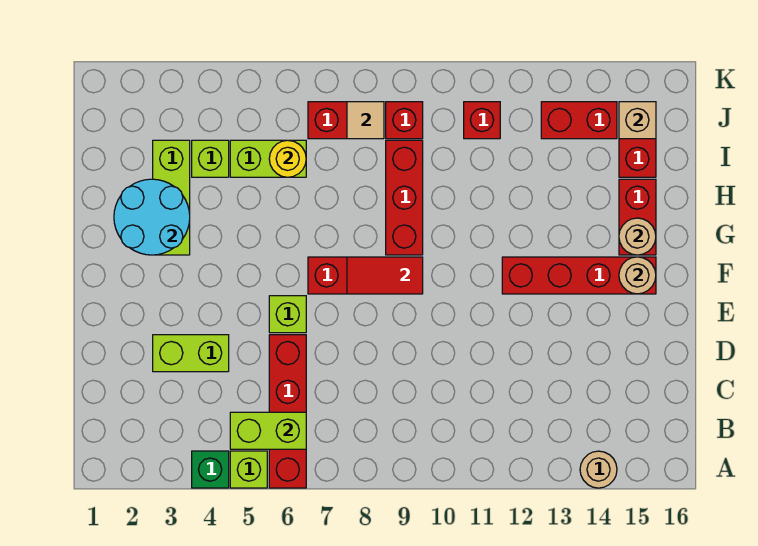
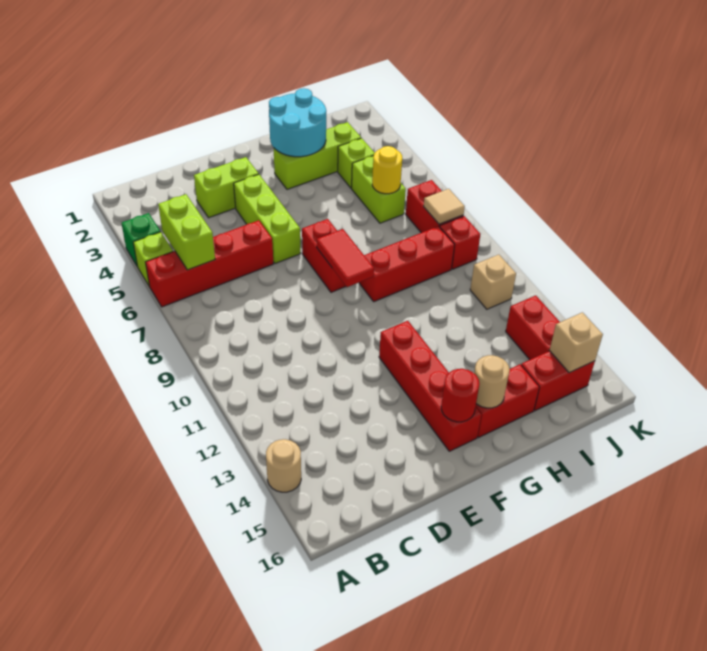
lime brick D3:D4 level 1 -> lime brick D3:E3 level 1
lime brick E6 level 1 -> lime brick E4:E6 level 1
tan round brick F15 level 2 -> red round brick F15 level 2
red brick J11 level 1 -> tan brick J11 level 1

